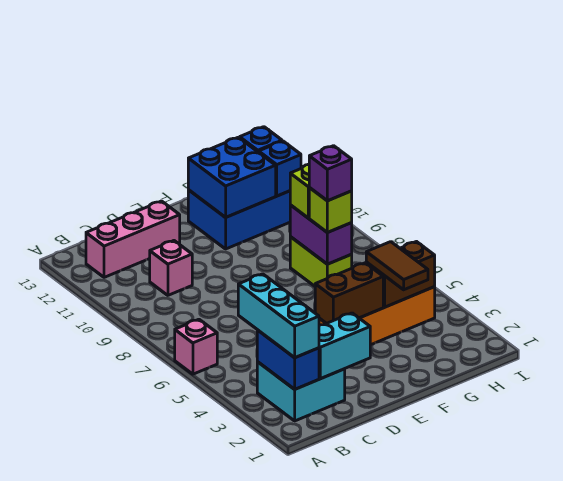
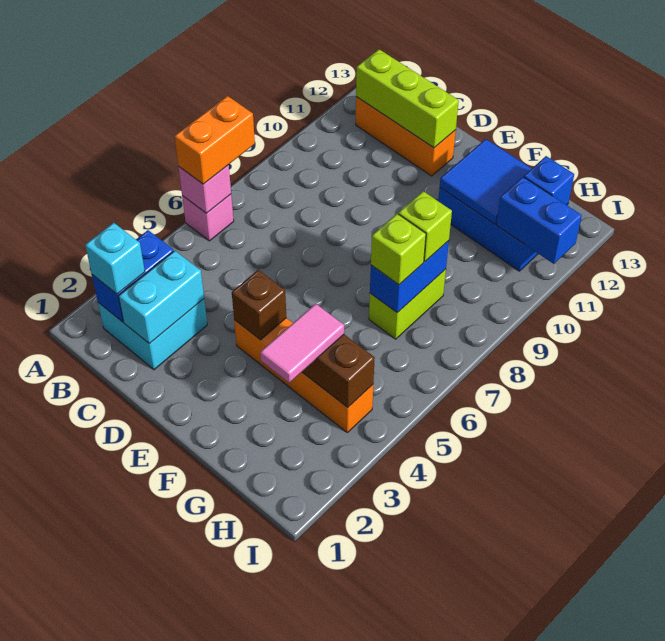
none -> orange brick A6:A7 level 3
cyan brick B2:B4 level 3 -> cyan brick B2 level 3
pink brick B12:D12 level 1 -> orange brick B12:D12 level 1
none -> lime brick B12:D12 level 2
cyan brick C2:D2 level 2 -> cyan brick C2:C3 level 2
pink brick C10 level 1 -> pink brick A6 level 2
brown brick E4:F4 level 2 -> brown brick E4 level 2
blue brick F11:G12 level 2 -> blue tile F11:G12 level 2
brown tile G3:G4 level 3 -> pink tile G3:G4 level 3
purple brick G7:G8 level 2 -> blue brick G7:G8 level 2
purple brick G7 level 4 -> none
blue brick H11 level 2 -> blue brick H11:I11 level 2

